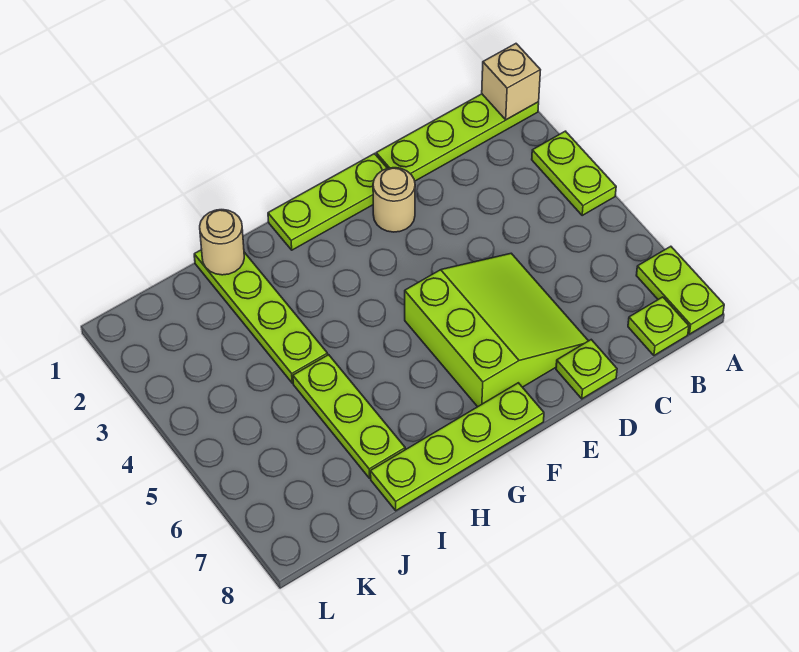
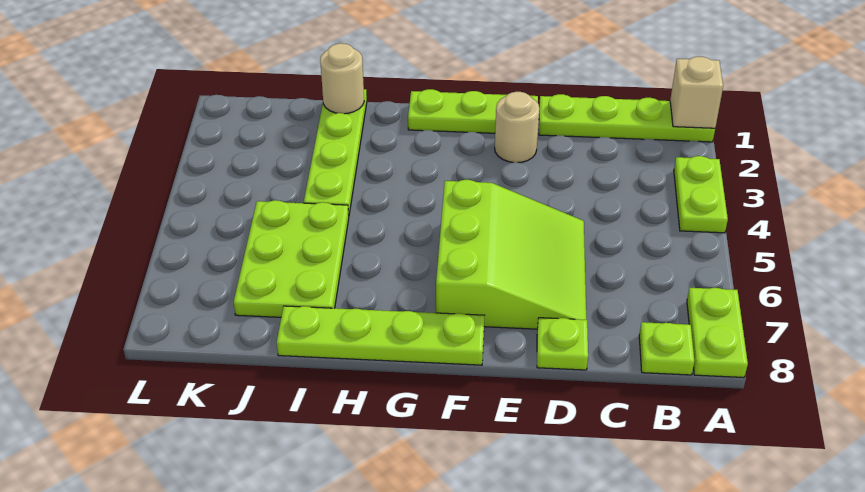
lime plate I5:I7 level 1 -> lime plate I5:J7 level 1

